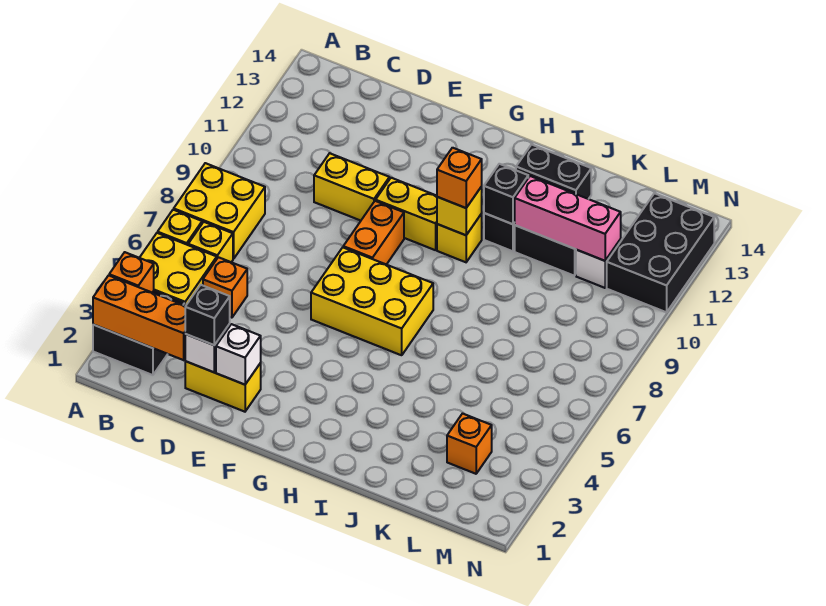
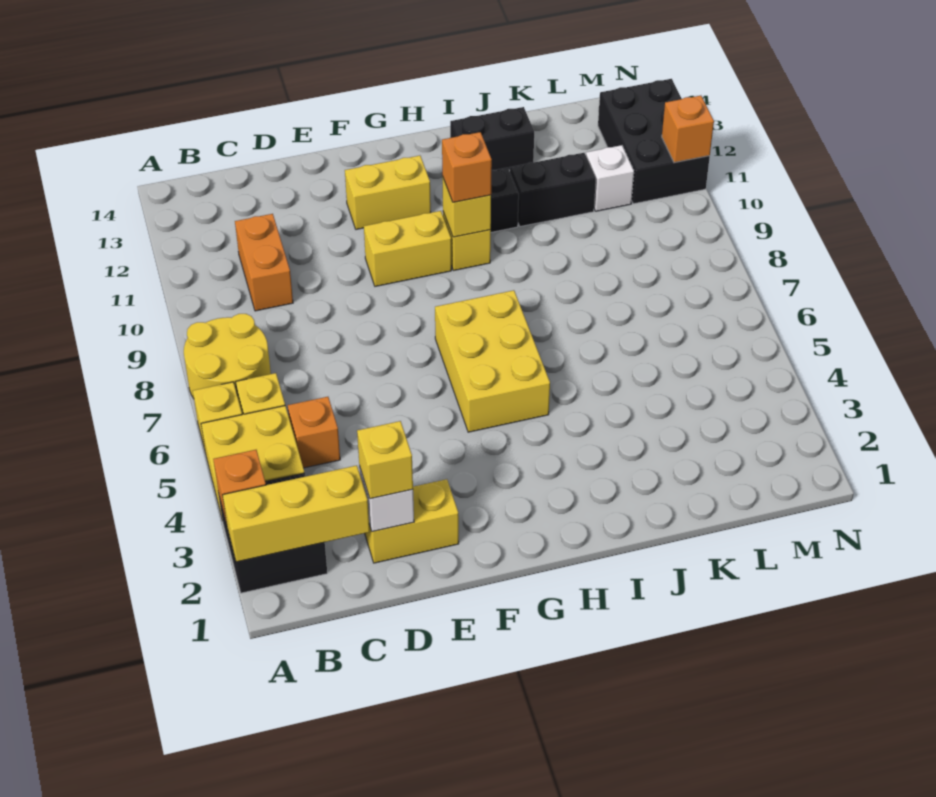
orange brick A2:C2 level 2 -> yellow brick A2:C2 level 2
yellow brick A7:B8 level 1 -> yellow round brick A7:B8 level 1
black brick D2 level 3 -> yellow brick D2 level 3
yellow brick D10:E10 level 1 -> yellow brick F12:G12 level 1
white brick E2 level 2 -> none
yellow brick F6:H7 level 1 -> yellow brick G5:H7 level 1
orange brick F8:F9 level 1 -> orange brick C10:C11 level 1
black brick I11 level 2 -> none
pink brick J11:L11 level 2 -> none
orange brick L3 level 1 -> orange brick N11 level 2

